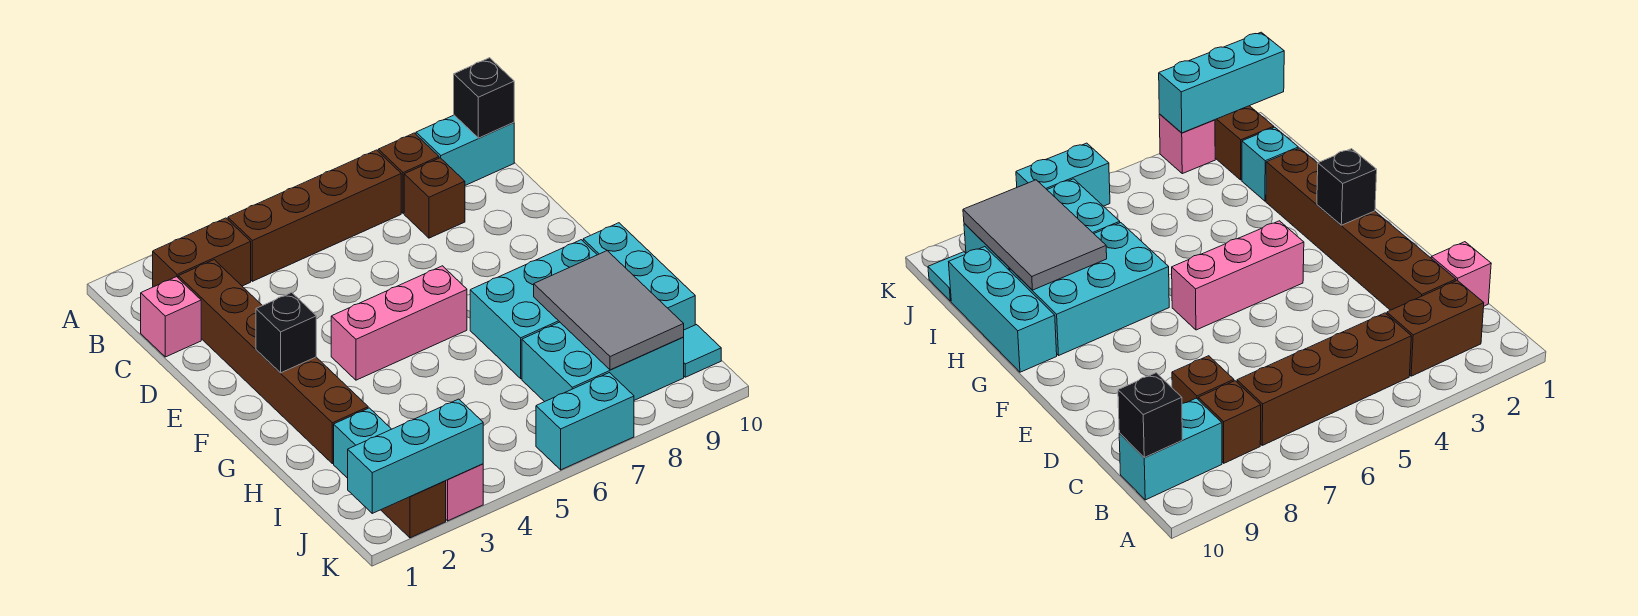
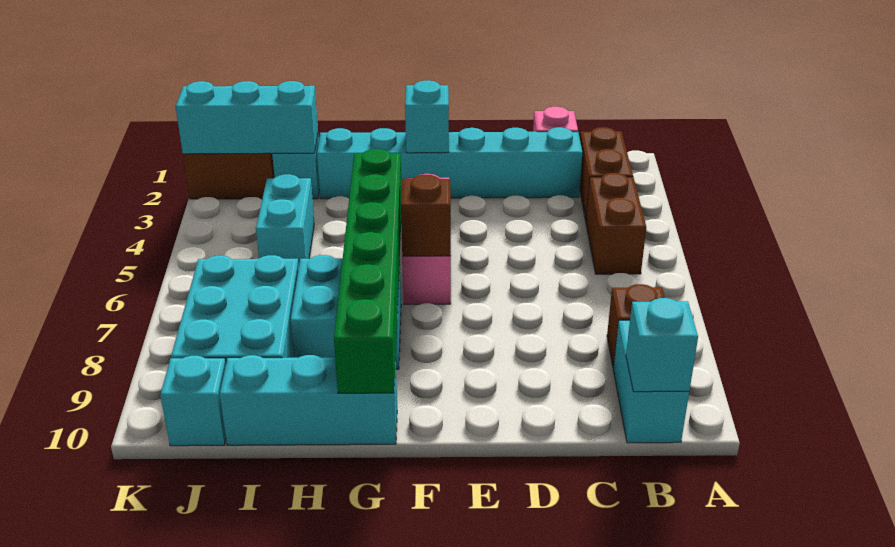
brown brick B4:B7 level 1 -> brown brick B4:B5 level 1
black brick B10 level 2 -> cyan brick B10 level 2
brown brick C2:H2 level 1 -> cyan brick C2:H2 level 1
brown brick C8 level 1 -> brown brick F6 level 2
black brick F2 level 2 -> cyan brick F2 level 2
none -> green brick G5:G10 level 2
cyan brick G7:H9 level 1 -> cyan brick G7:H8 level 1
grey tile H8:J9 level 2 -> none
cyan tile J10 level 1 -> cyan brick J10 level 1
cyan brick K1:K3 level 2 -> cyan brick I2:K2 level 2
pink brick K3 level 1 -> none
cyan brick K6:K7 level 1 -> cyan brick I4:I5 level 1

